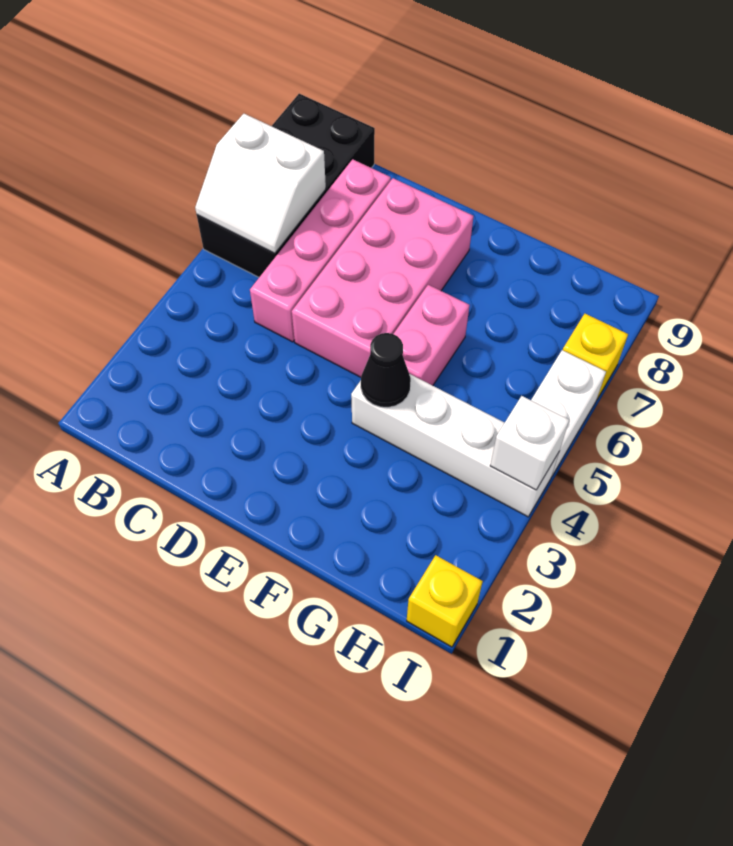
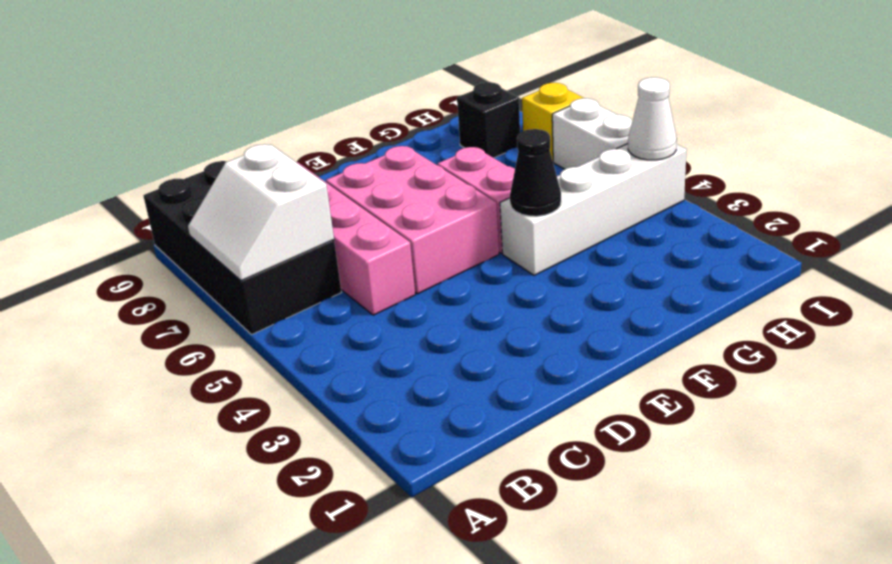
white slope A6:B7 level 2 top 7 -> white slope A6:B7 level 2 top B
pink brick D5:E8 level 1 -> pink brick D5:E7 level 1
none -> black brick H8 level 1
yellow brick I1 level 1 -> none
white brick I4 level 2 -> white cone I4 level 2

